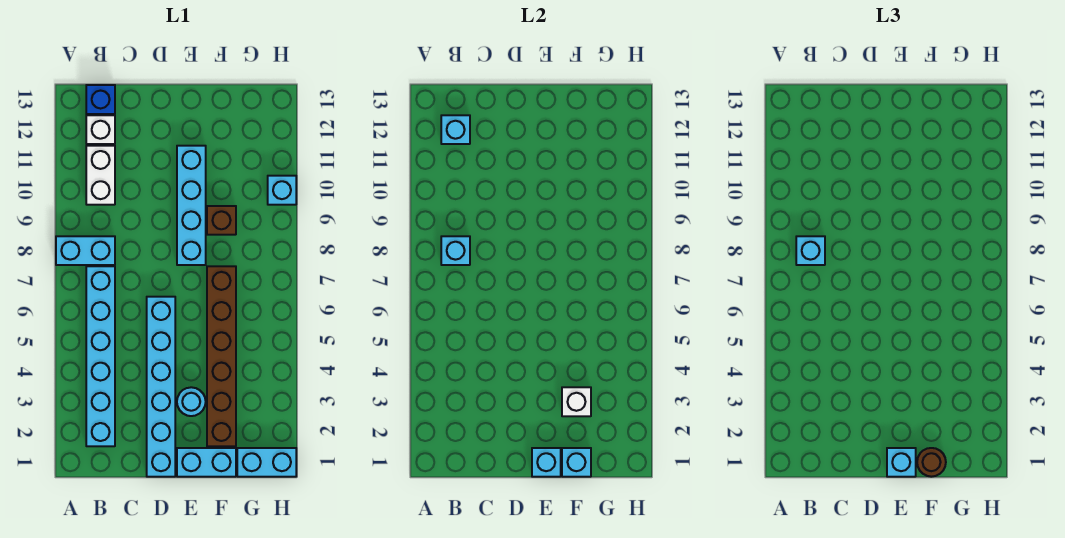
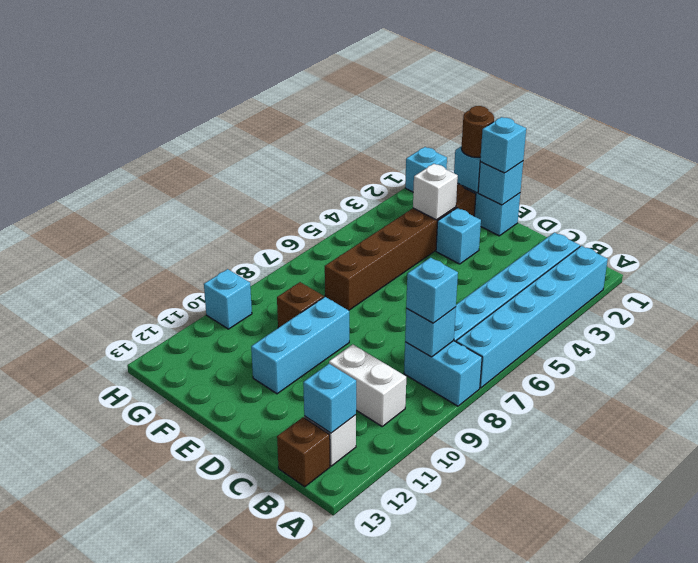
white brick B10:B11 level 1 -> white brick B10:C10 level 1
blue brick B13 level 1 -> brown brick B13 level 1
cyan brick D1:D6 level 1 -> cyan brick A2:A7 level 1
cyan round brick E3 level 1 -> cyan brick E3 level 1
cyan brick E8:E11 level 1 -> cyan brick E9:E11 level 1
cyan brick G1:H1 level 1 -> cyan brick H1 level 1

